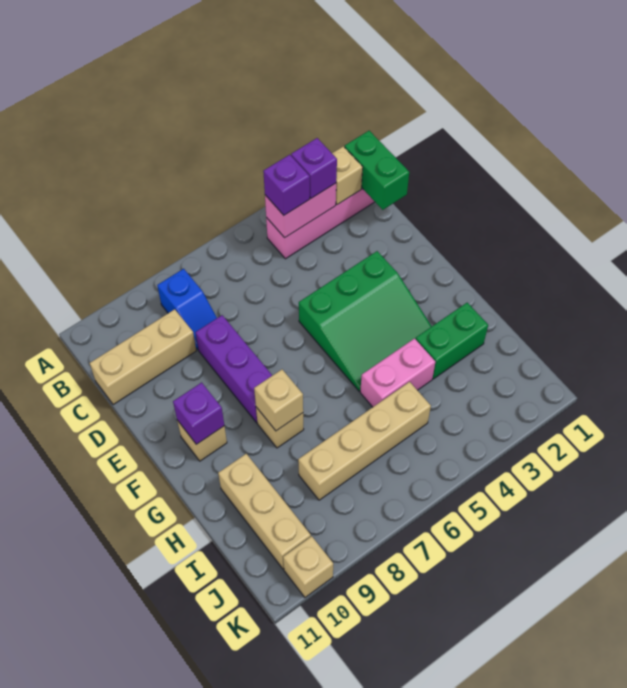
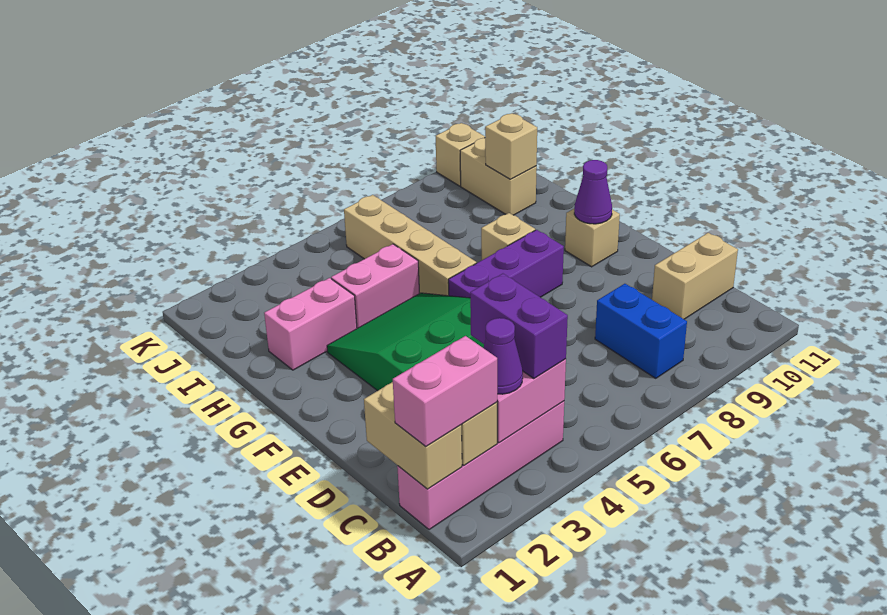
green brick B1:C1 level 2 -> tan brick B1:C1 level 2
none -> pink brick B1:B2 level 3
purple brick B3 level 3 -> purple cone B3 level 3
purple brick B4 level 3 -> purple brick B4:C4 level 3
blue slope B8:C8 level 1 top B -> blue brick B8:C8 level 1
tan brick C9:C11 level 1 -> tan brick C10:C11 level 1
purple brick D8:F8 level 1 -> purple brick F6:F8 level 1
purple brick F10 level 2 -> purple cone F10 level 2
tan brick G8 level 2 -> tan brick I10 level 2
green brick H2:H3 level 1 -> pink brick H2:H3 level 1
tan brick H10:J10 level 1 -> tan brick I10:J10 level 1
tan brick I5:I8 level 1 -> tan brick G6:J6 level 1

